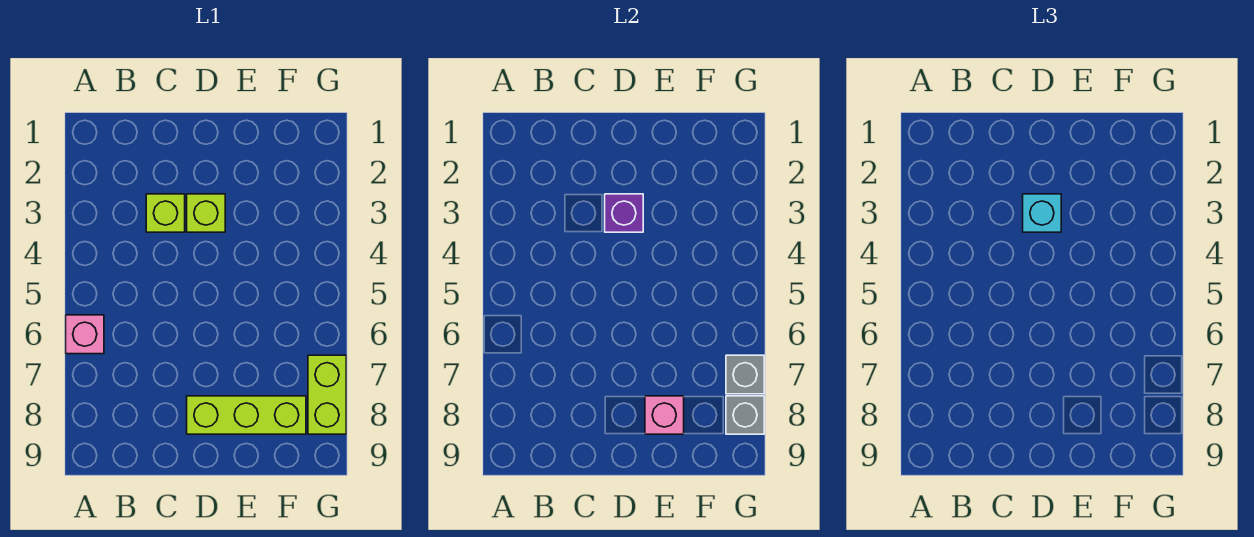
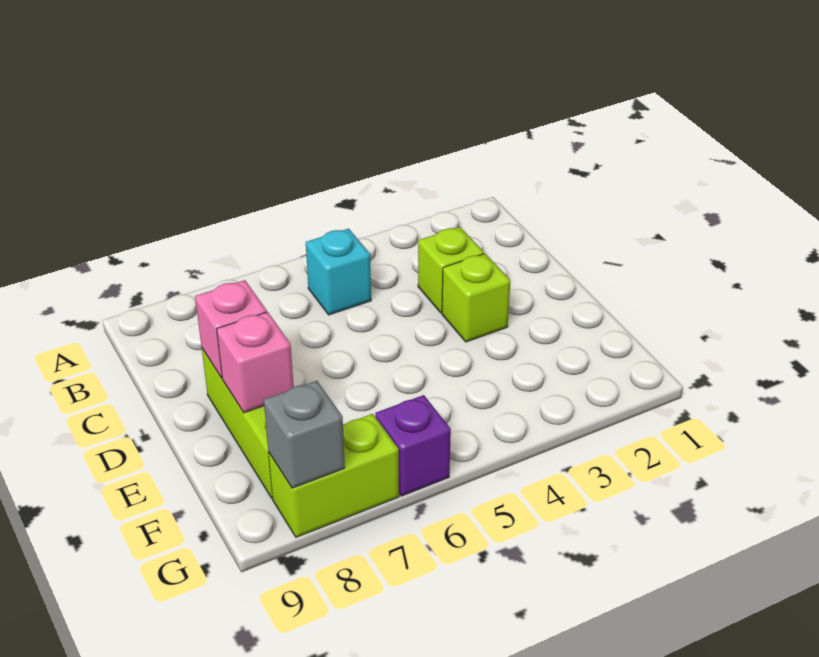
pink brick A6 level 1 -> pink brick D8 level 2
purple brick D3 level 2 -> purple brick G6 level 1
cyan brick D3 level 3 -> cyan brick B5 level 1
grey brick G7 level 2 -> none

